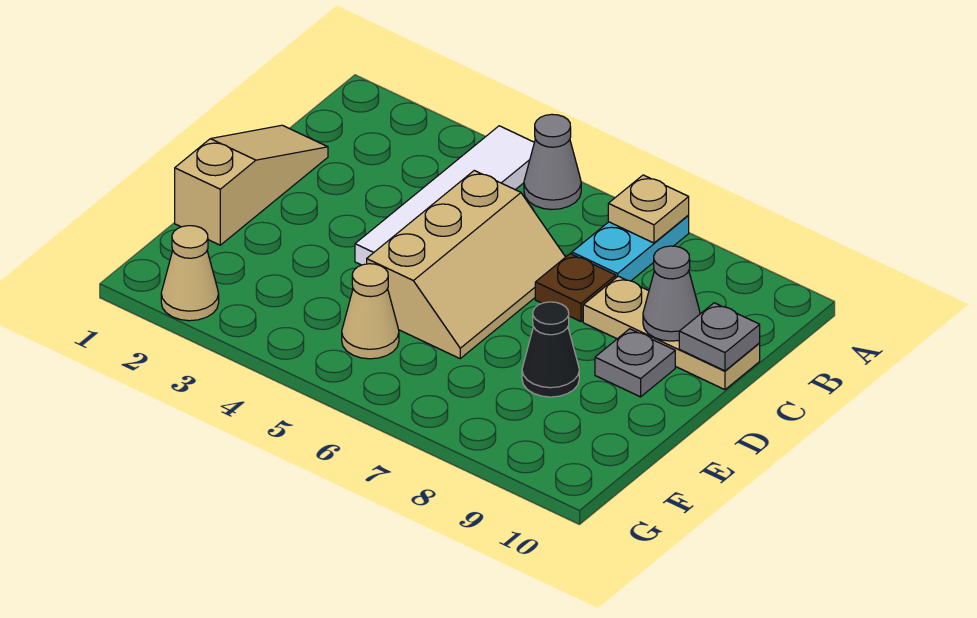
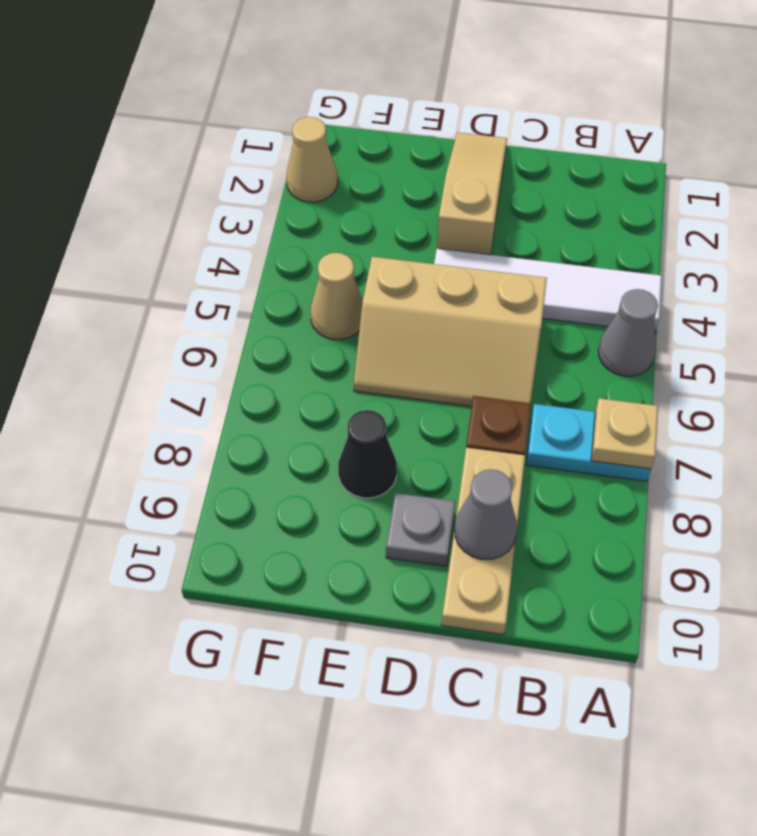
tan slope C1:E1 level 1 top E -> tan slope D1:D3 level 1 top 3
grey plate C10 level 2 -> none

